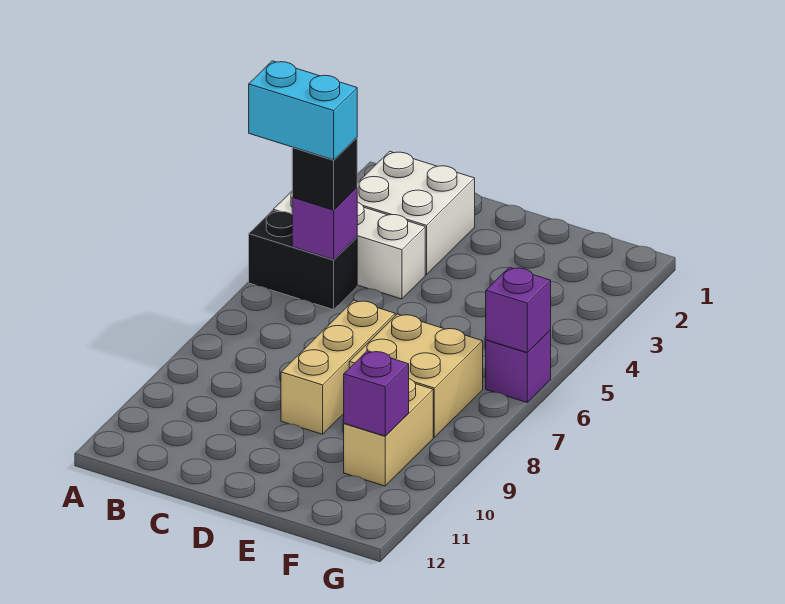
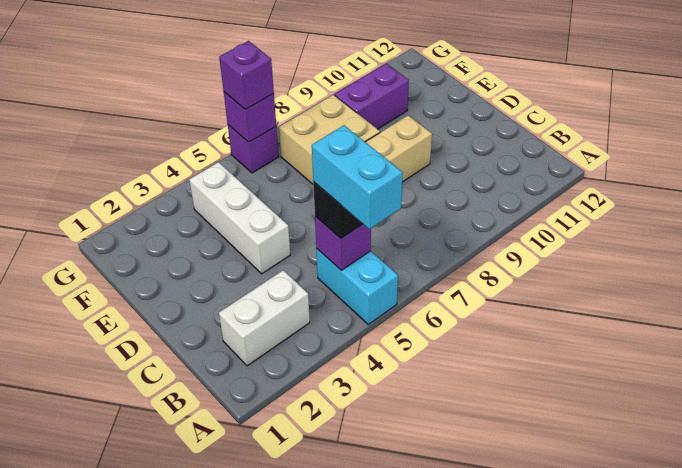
white brick A4:C4 level 1 -> white brick D4:F4 level 1
black brick A5:B5 level 1 -> cyan brick A5:B5 level 1
white brick B2:C3 level 1 -> white brick B2:B3 level 1
tan brick F9:F10 level 1 -> purple brick F9:F10 level 1
purple brick F10 level 2 -> purple brick G6 level 3

